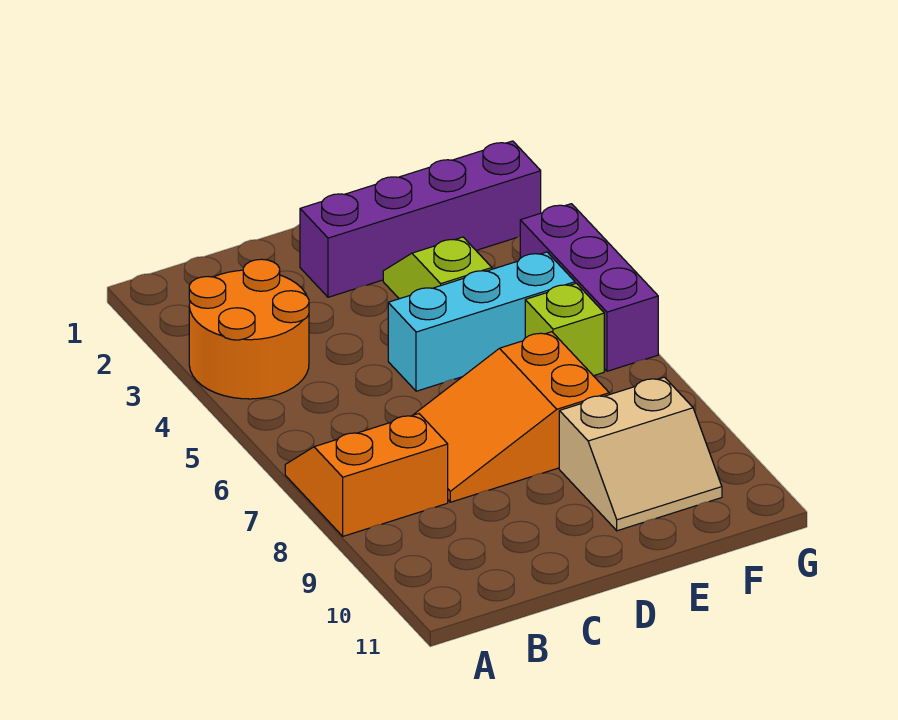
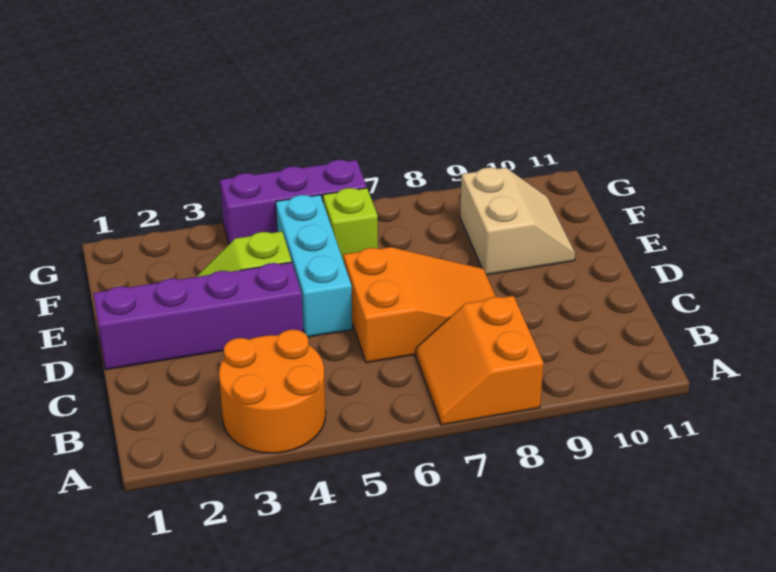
orange slope C7:E8 level 1 top E -> orange slope C6:D8 level 1 top 6
purple brick D2:G2 level 1 -> purple brick D1:D4 level 1

